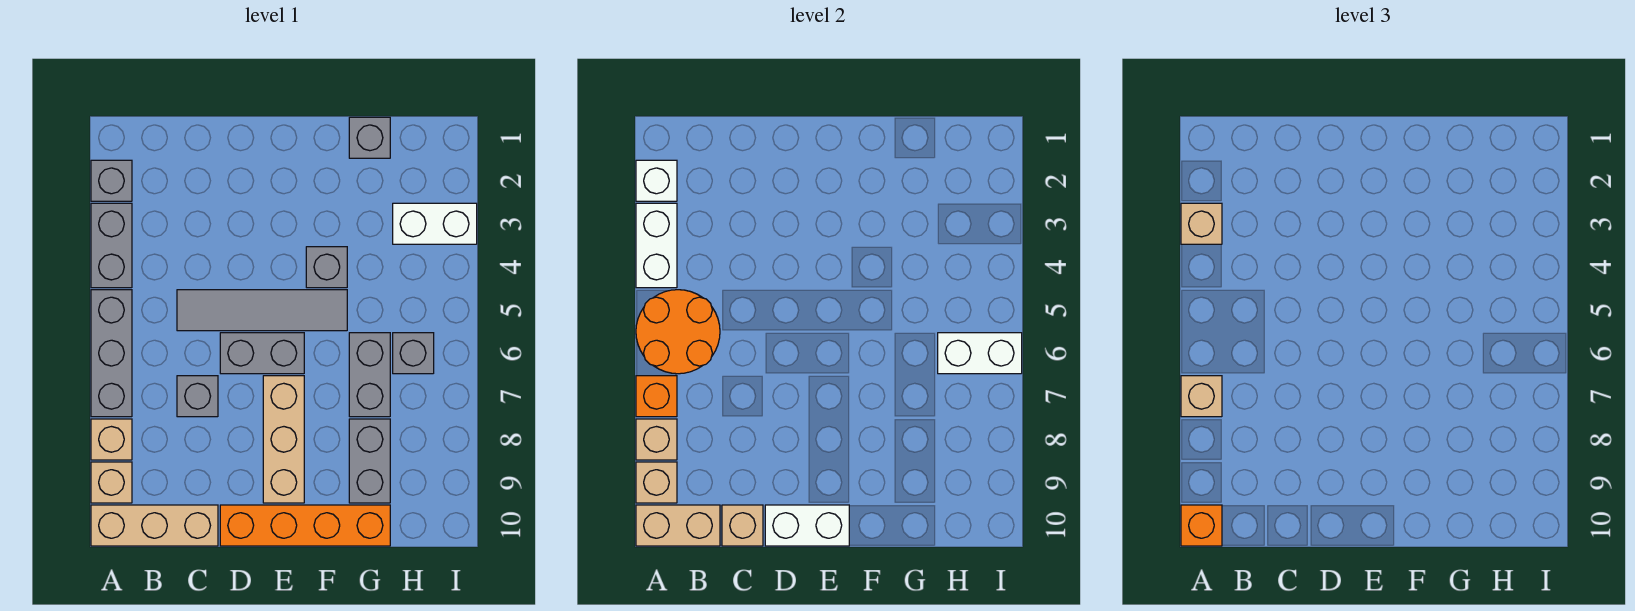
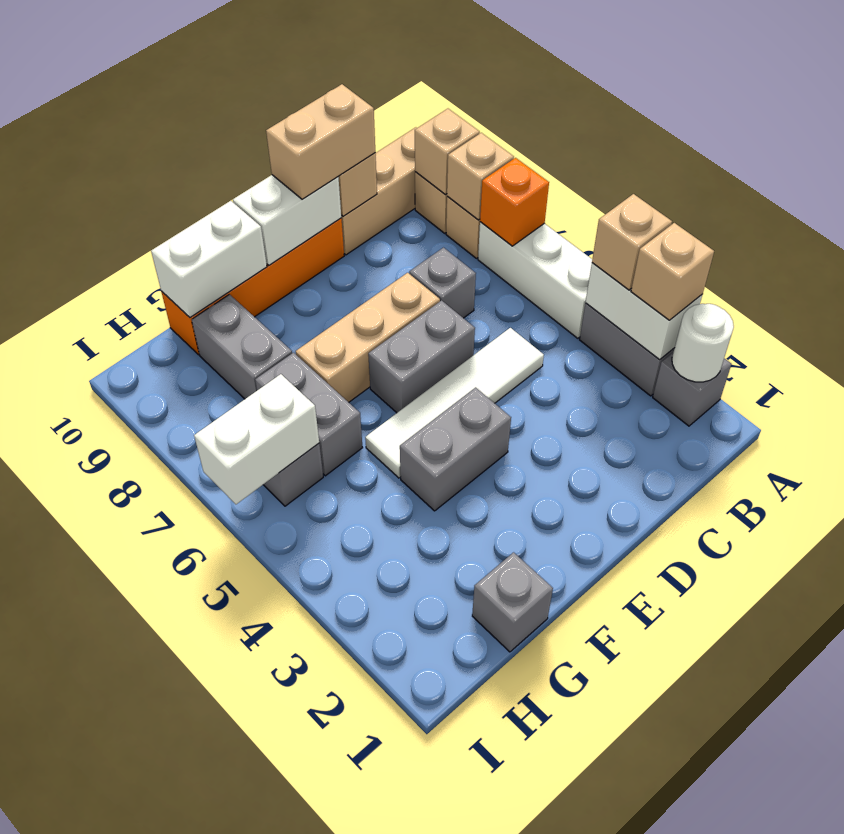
white brick A2 level 2 -> white round brick A2 level 2
grey brick A5:A7 level 1 -> white brick A5:A7 level 1
orange round brick A5:B6 level 2 -> none
tan brick A7 level 3 -> tan brick A4 level 3
tan brick A10:B10 level 2 -> tan brick C10:D10 level 3
orange brick A10 level 3 -> none
grey tile C5:F5 level 1 -> white tile C5:F5 level 1
tan brick E7:E9 level 1 -> tan brick D7:F7 level 1
grey brick F4 level 1 -> grey brick E4:F4 level 1
white brick H3:I3 level 1 -> white brick F10:G10 level 2

